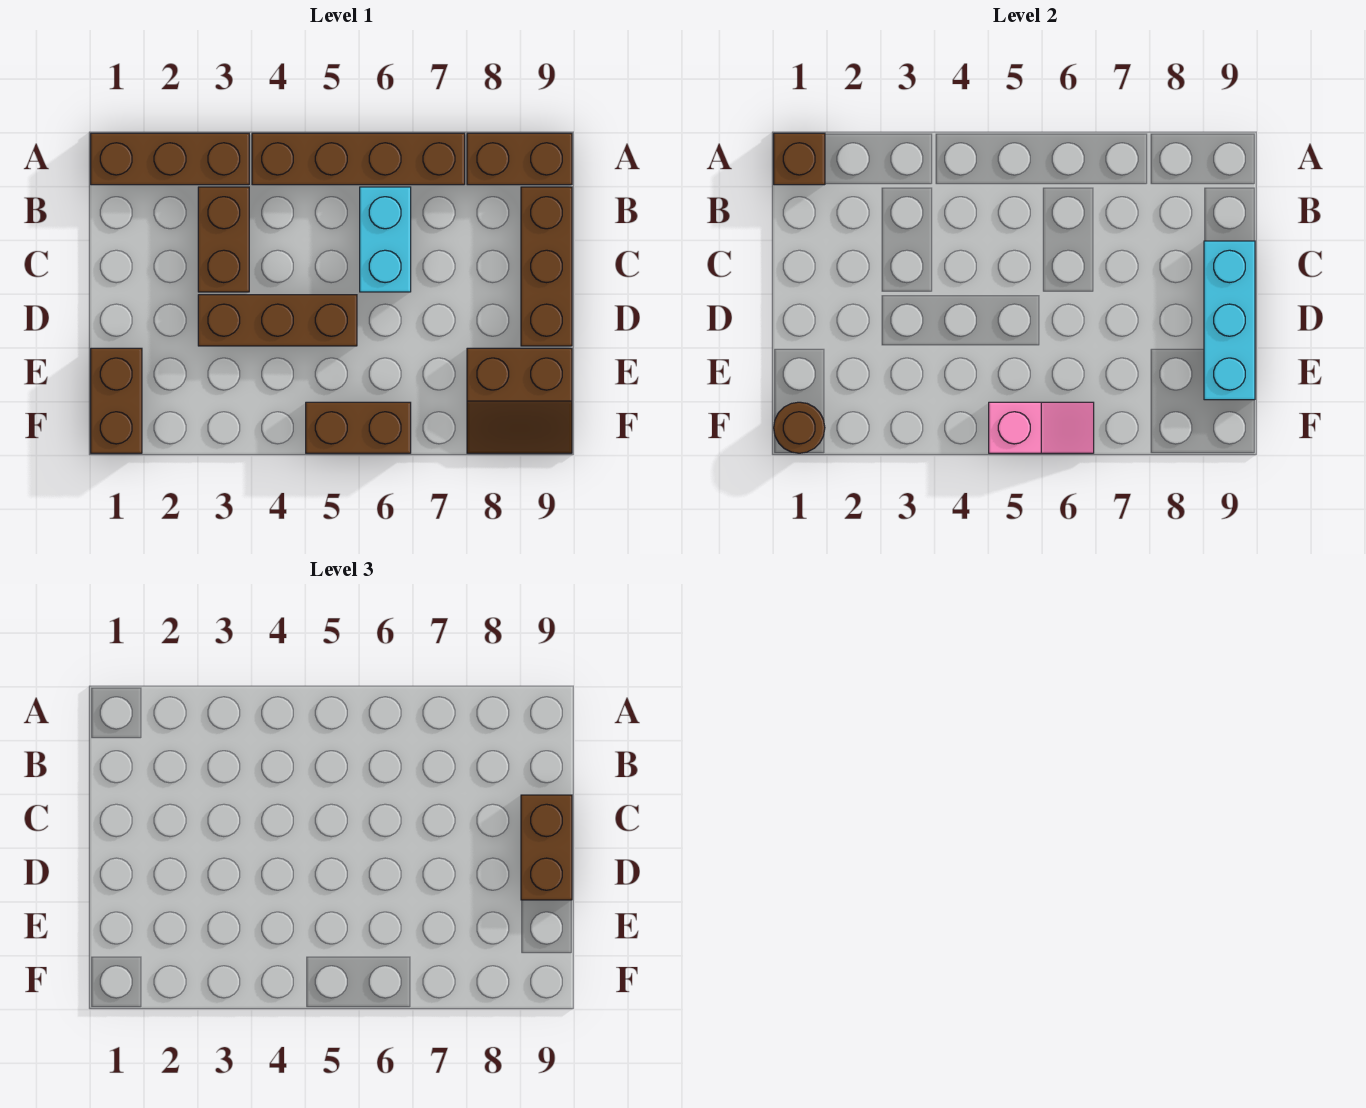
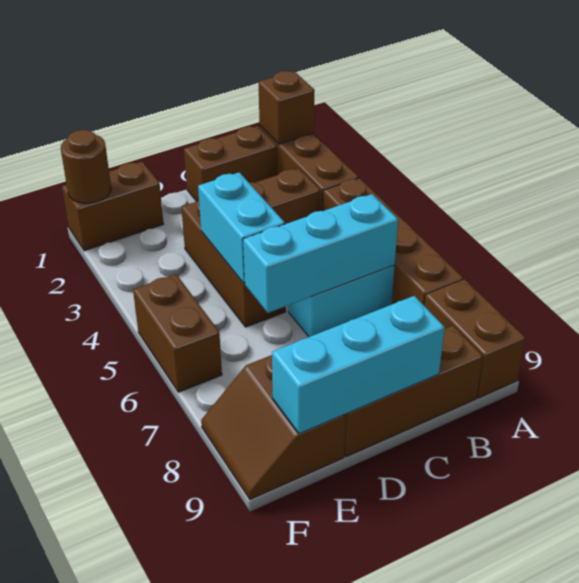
none -> cyan brick B6:D6 level 2
brown brick C9:D9 level 3 -> brown brick B1:C1 level 1
none -> cyan brick D4:D5 level 2
pink slope F5:F6 level 2 top 5 -> none

